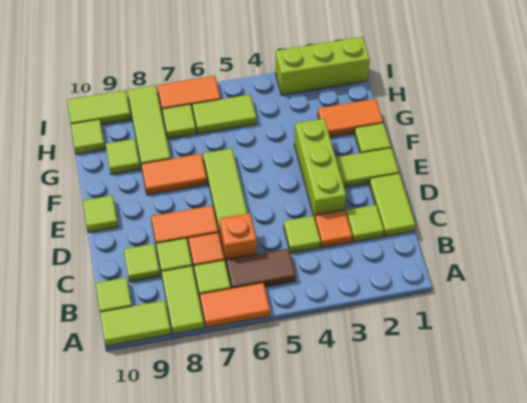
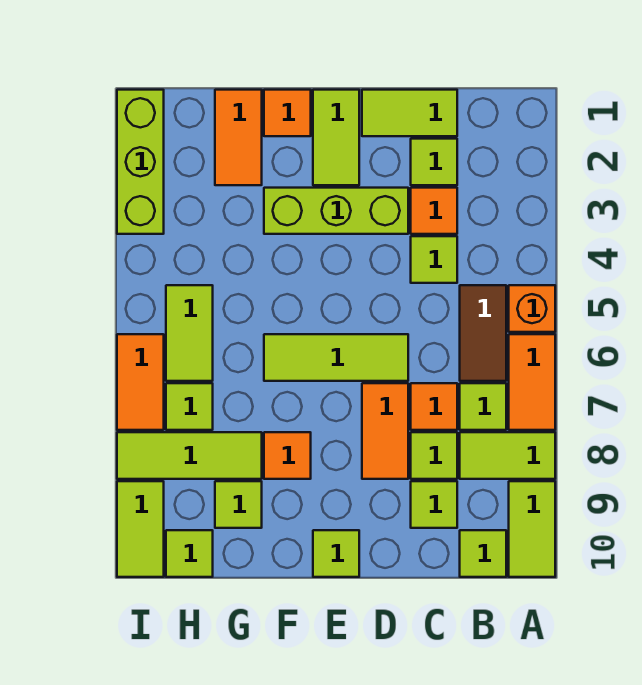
orange brick C6 level 1 -> orange brick A5 level 1
lime tile F1 level 1 -> orange tile F1 level 1
orange tile F7:F8 level 1 -> orange tile F8 level 1

